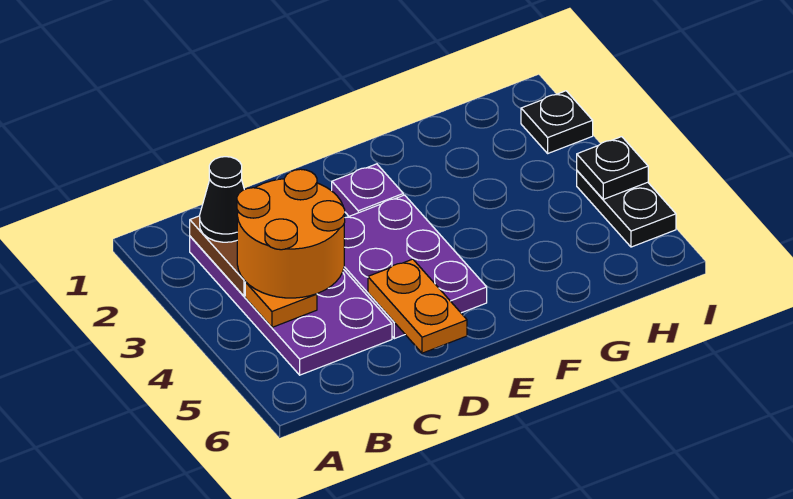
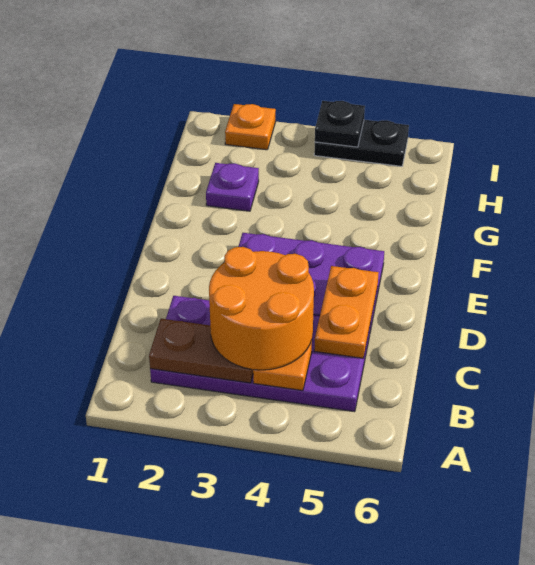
black cone B2 level 3 -> none
orange plate D5:D6 level 2 -> orange plate C5:D5 level 2
purple plate E2 level 1 -> purple plate G2 level 1
black plate I2 level 1 -> orange plate I2 level 1

